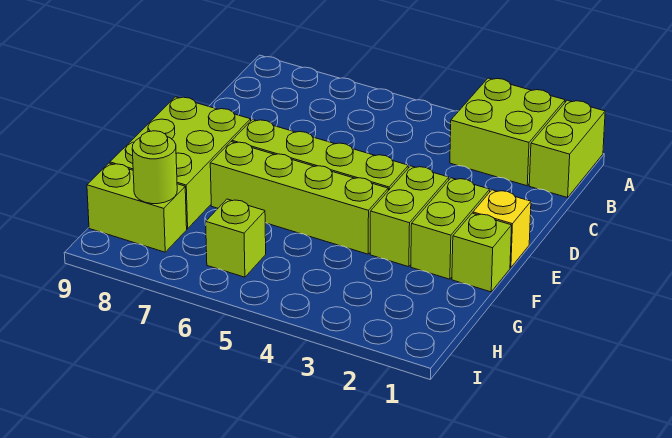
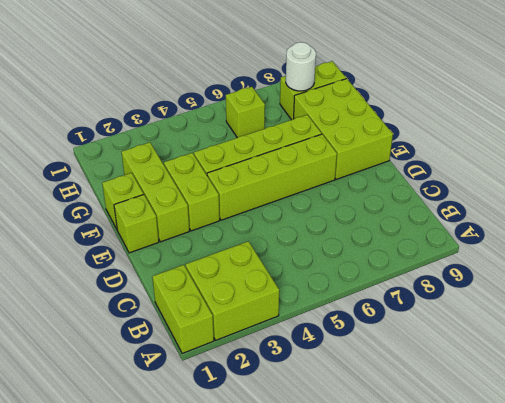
yellow brick E1 level 1 -> lime brick E1 level 1
lime brick E2:F2 level 1 -> lime brick E2:G2 level 1
lime round brick H8 level 2 -> white round brick H8 level 2

